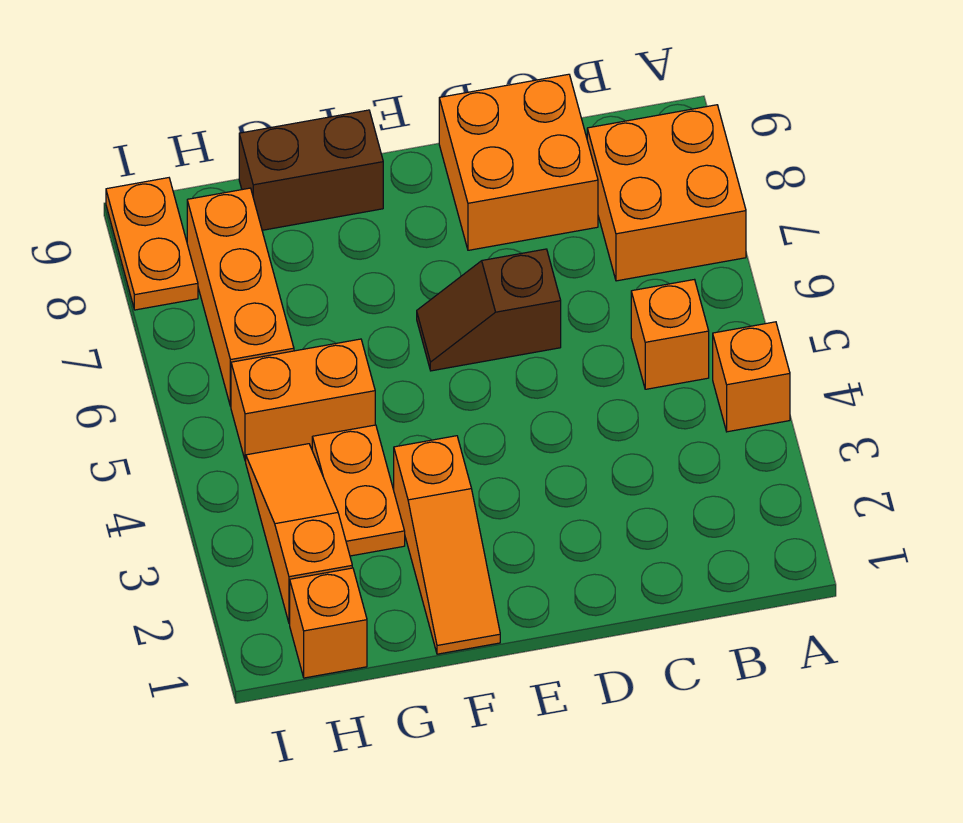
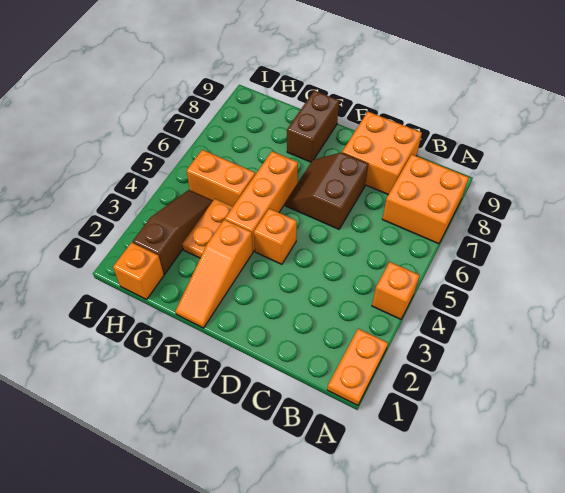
orange brick B5 level 1 -> orange brick E4 level 1
brown slope D6:E6 level 1 top D -> brown slope D6:E7 level 1 top D
brown brick F9:G9 level 1 -> brown brick F8:F9 level 1
orange slope H2:H4 level 1 top 2 -> brown slope H2:H4 level 1 top 2
orange brick H6:H8 level 1 -> orange brick F4:F6 level 1
orange plate I8:I9 level 1 -> orange plate A1:A2 level 1

